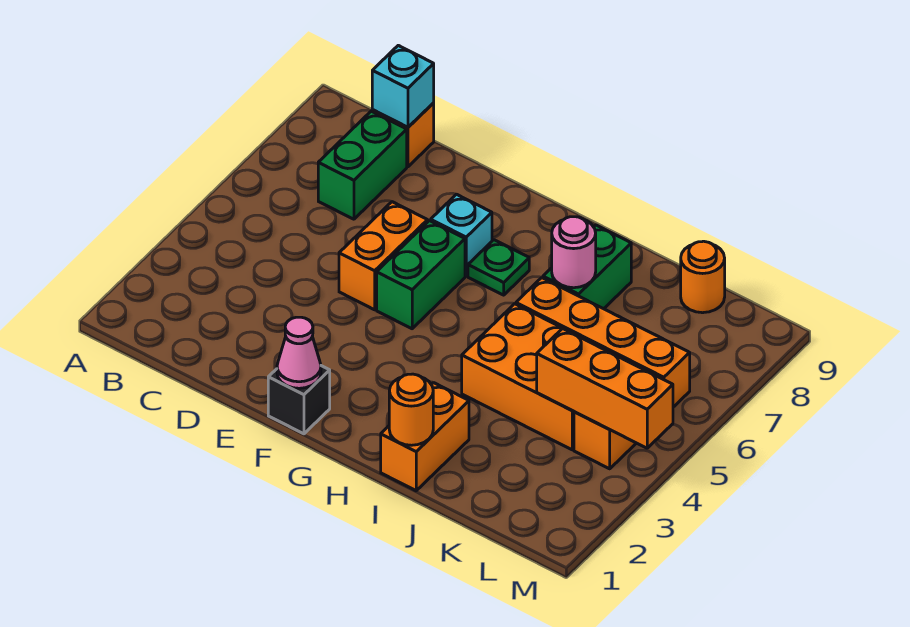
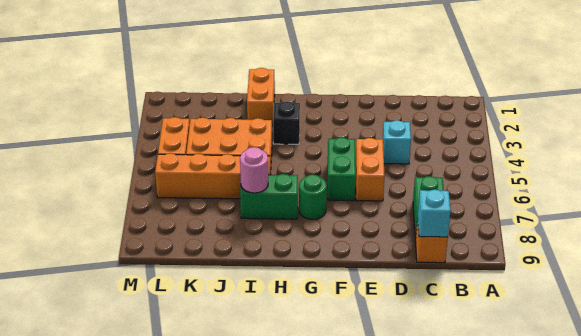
black brick F1 level 1 -> black brick H3 level 1
pink cone F1 level 2 -> none
cyan brick F7 level 1 -> cyan brick D4 level 1
green plate G7 level 1 -> green round brick G7 level 1
orange round brick I1 level 2 -> none
green brick I7:I8 level 1 -> green brick H7:I7 level 1
orange brick K4:M4 level 2 -> none
orange round brick K9 level 1 -> none

